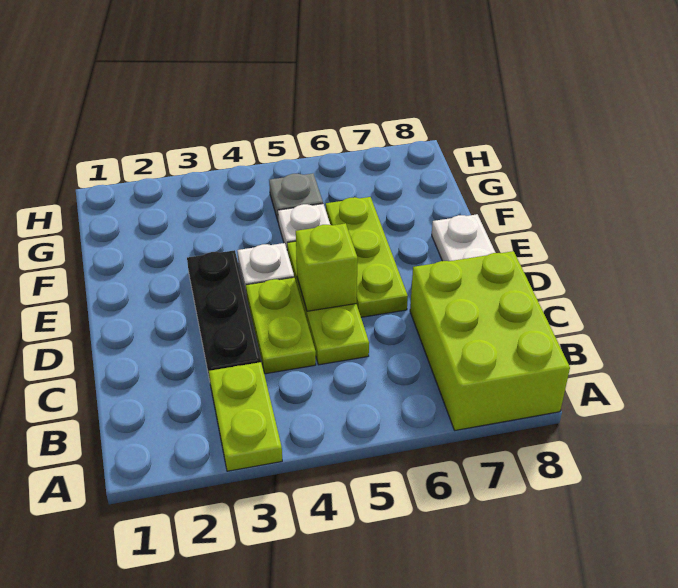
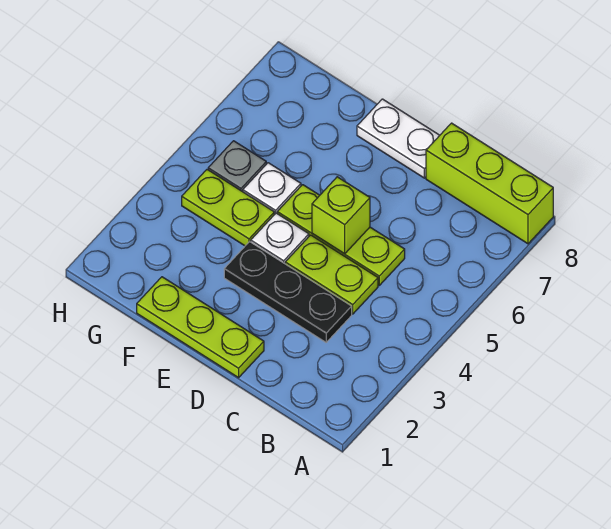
lime plate A3:B3 level 1 -> lime plate F4:G4 level 1
lime brick A7:C8 level 1 -> lime brick A8:C8 level 1
lime plate D6:F6 level 1 -> lime plate D1:F1 level 1

